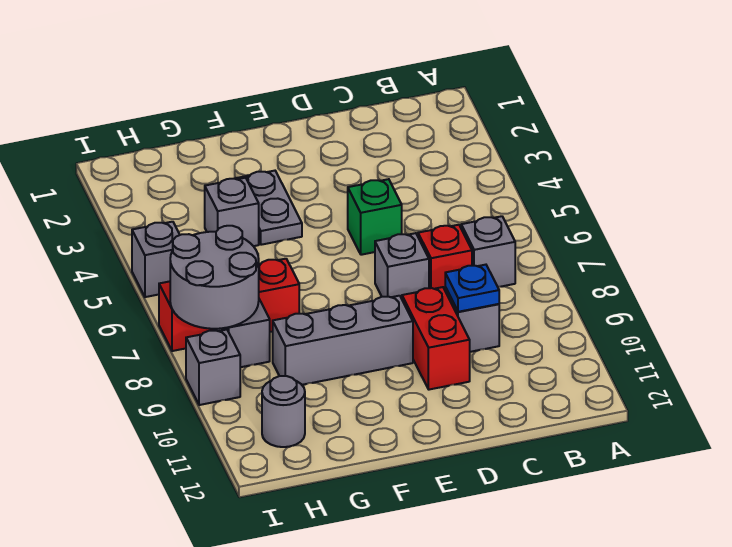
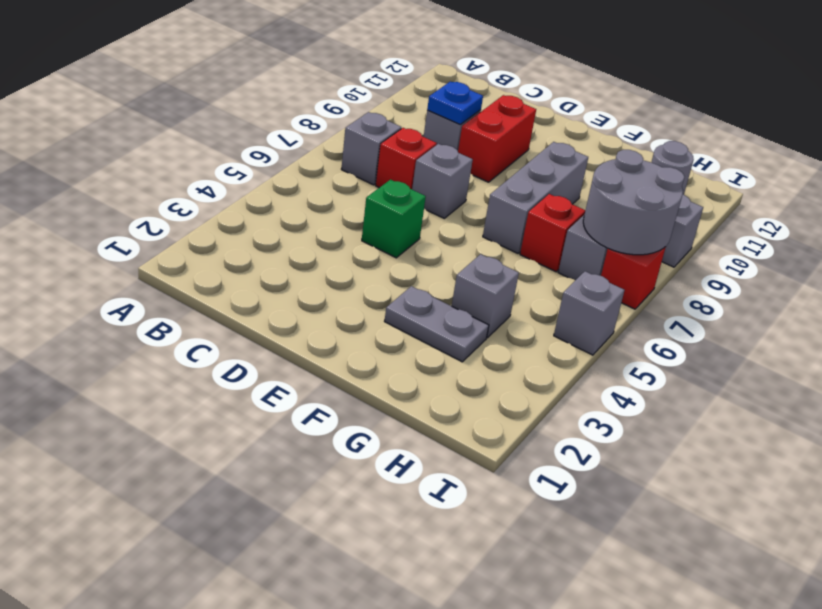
grey brick E9:G9 level 1 -> grey brick F7:F9 level 1
grey plate F3:F4 level 1 -> grey plate F3:G3 level 1

